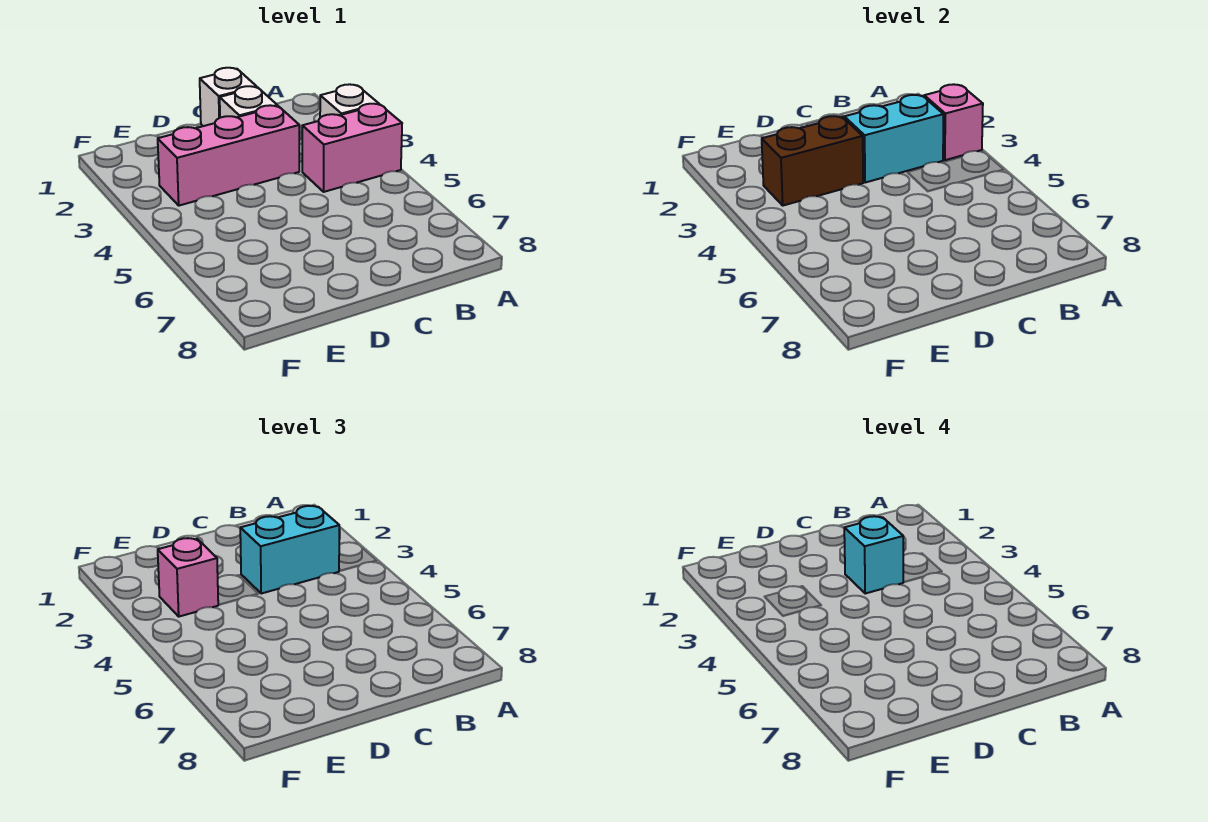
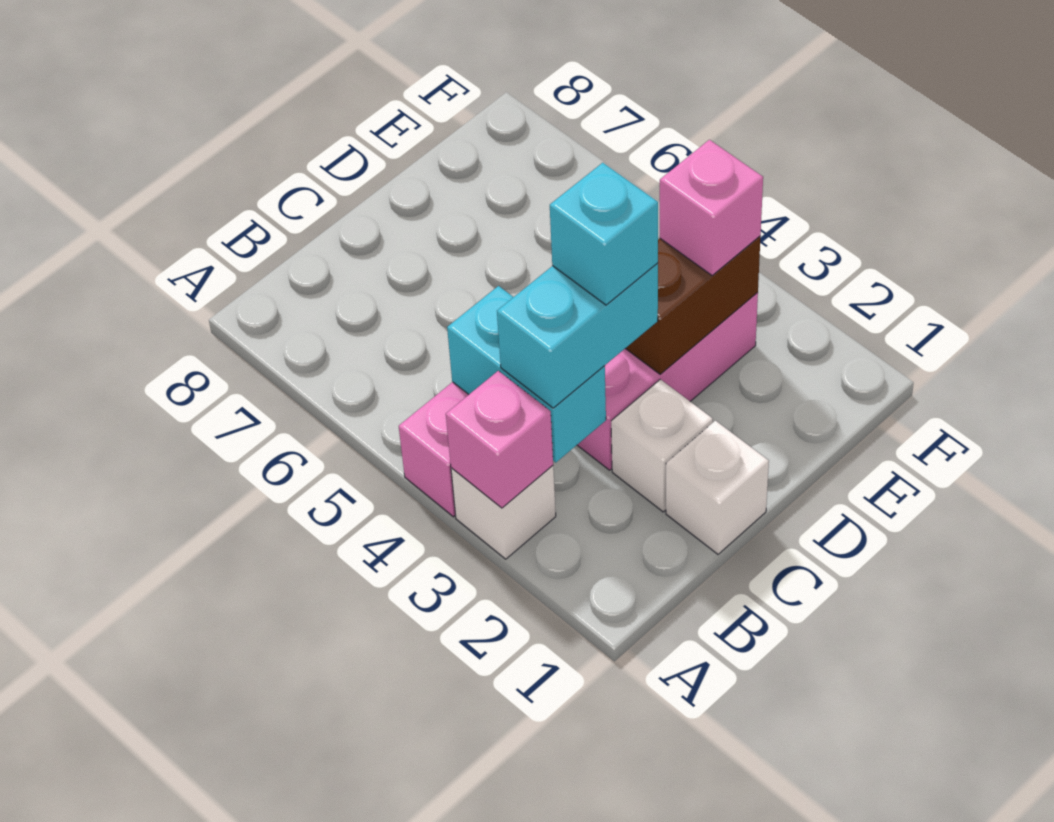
cyan brick B3:C3 level 2 -> cyan brick B3:B4 level 2

